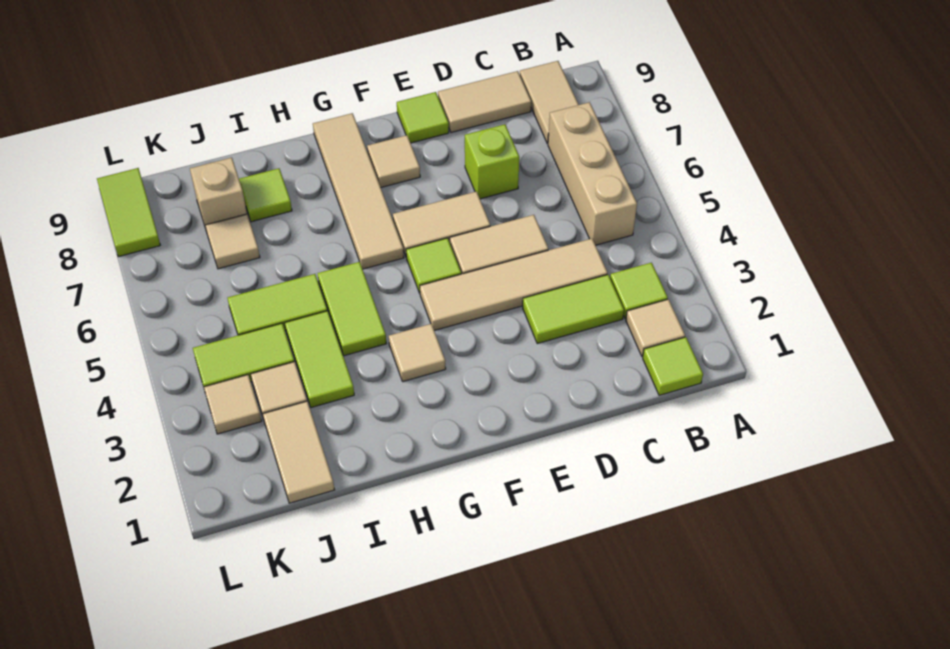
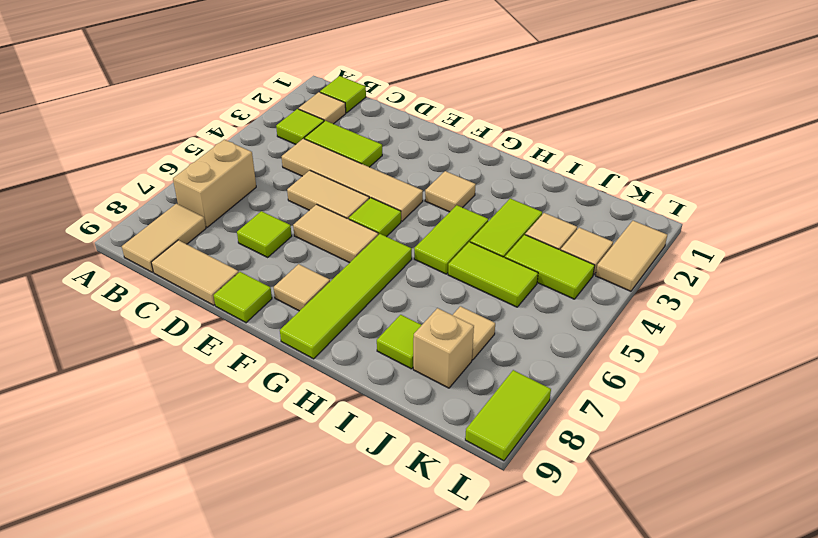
tan brick B5:B7 level 1 -> tan brick B6:B7 level 1
lime brick D7 level 1 -> lime tile D7 level 1
tan tile G6:G9 level 1 -> lime tile G6:G9 level 1
tan tile J1:J2 level 1 -> tan tile L2:L3 level 1

